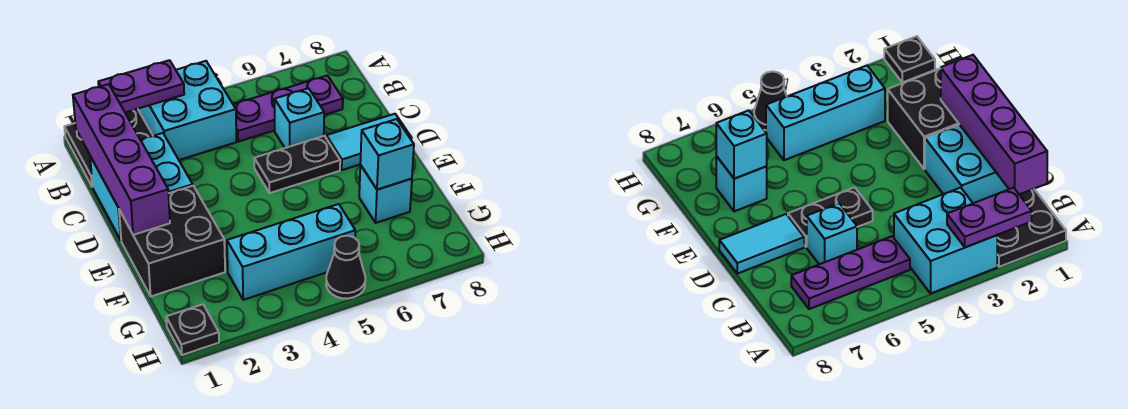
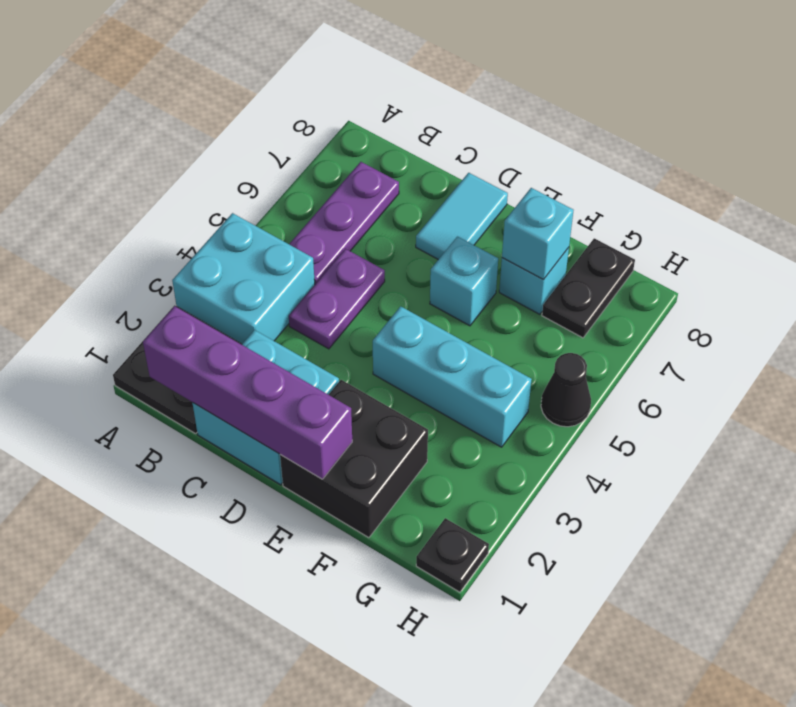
purple plate A2:A3 level 2 -> purple plate C4:C5 level 1
cyan brick C6 level 1 -> cyan brick E6 level 1
black plate D5:D6 level 1 -> black plate G7:G8 level 1
cyan brick G3:G5 level 1 -> cyan brick E4:G4 level 1

